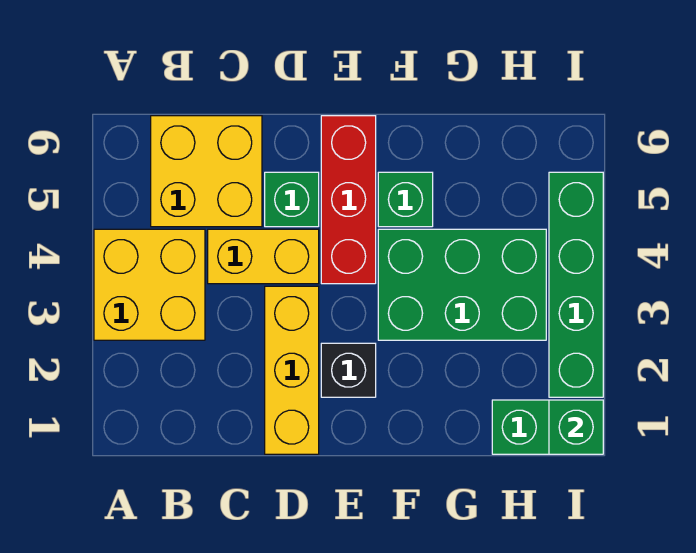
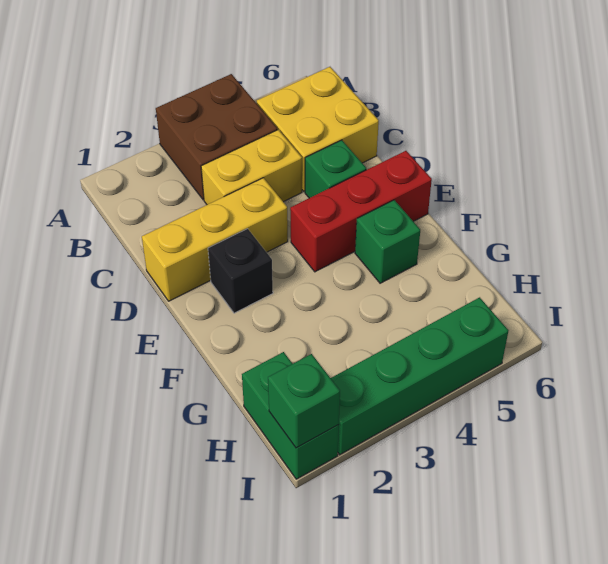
yellow brick A3:B4 level 1 -> brown brick A3:B4 level 1
yellow brick C4:D4 level 1 -> yellow brick C3:C4 level 1
green brick F3:H4 level 1 -> none

